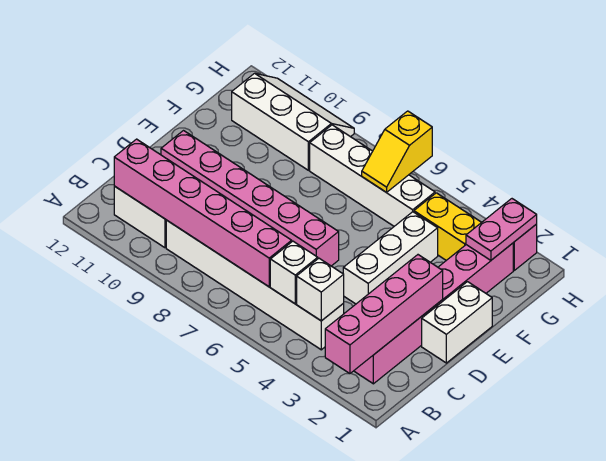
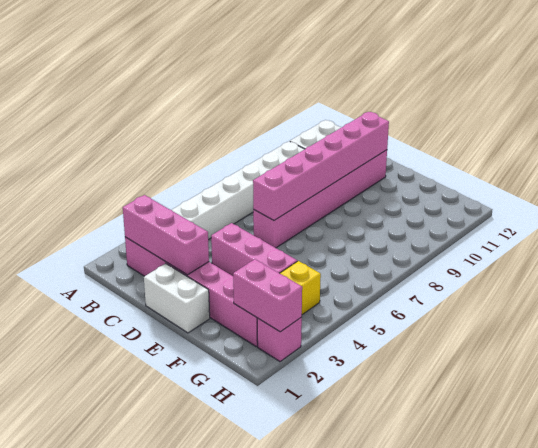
pink brick A2:D2 level 2 -> pink brick B2:D2 level 2
white brick B4 level 2 -> none
white brick B5 level 2 -> none
pink brick B6:B11 level 2 -> pink brick D6:D11 level 2
white brick D4:F4 level 1 -> pink brick D4:F4 level 1
pink plate G2:H2 level 2 -> pink brick G2:H2 level 2
white brick G5:G8 level 1 -> none
yellow slope G6:H6 level 2 top H -> none
white slope G9:H11 level 1 top G -> none

